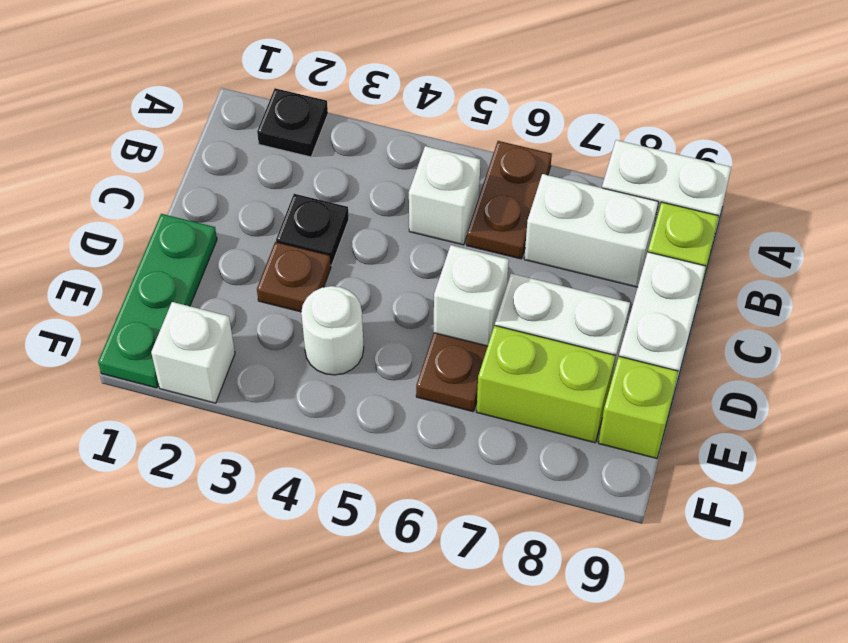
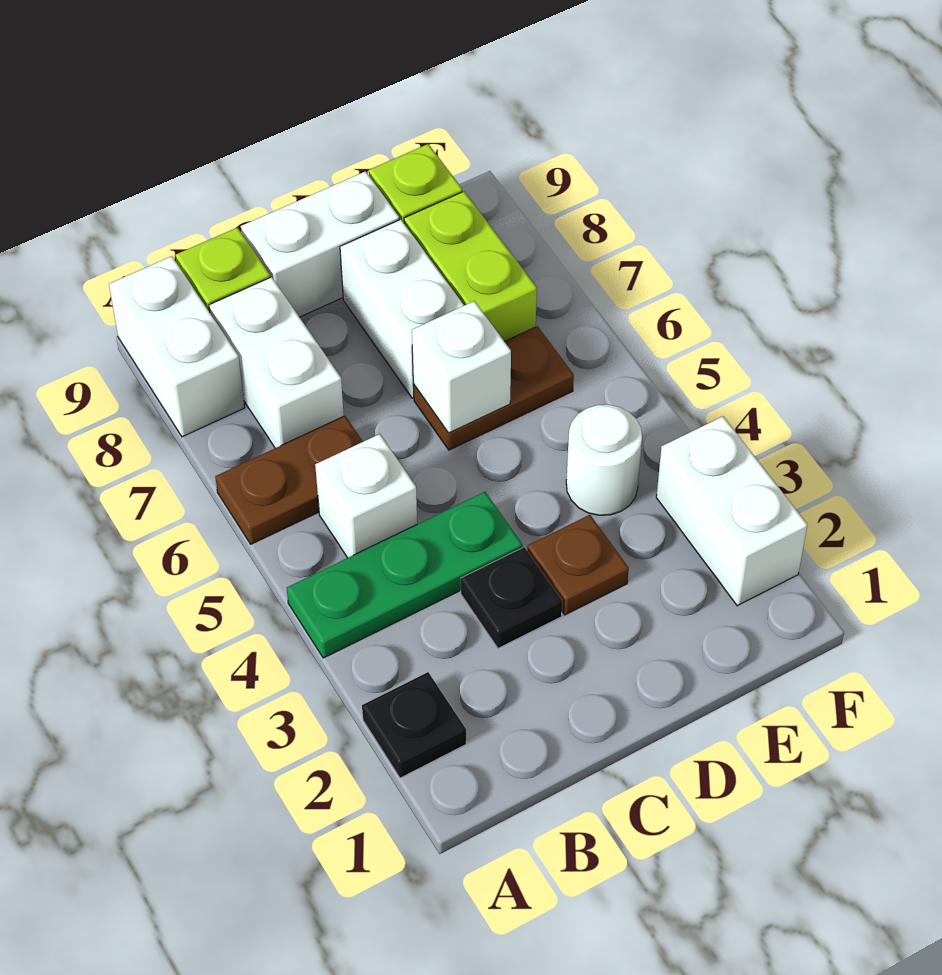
green plate D1:F1 level 1 -> green plate A4:C4 level 1
white brick F2 level 1 -> white brick F2:F3 level 1

